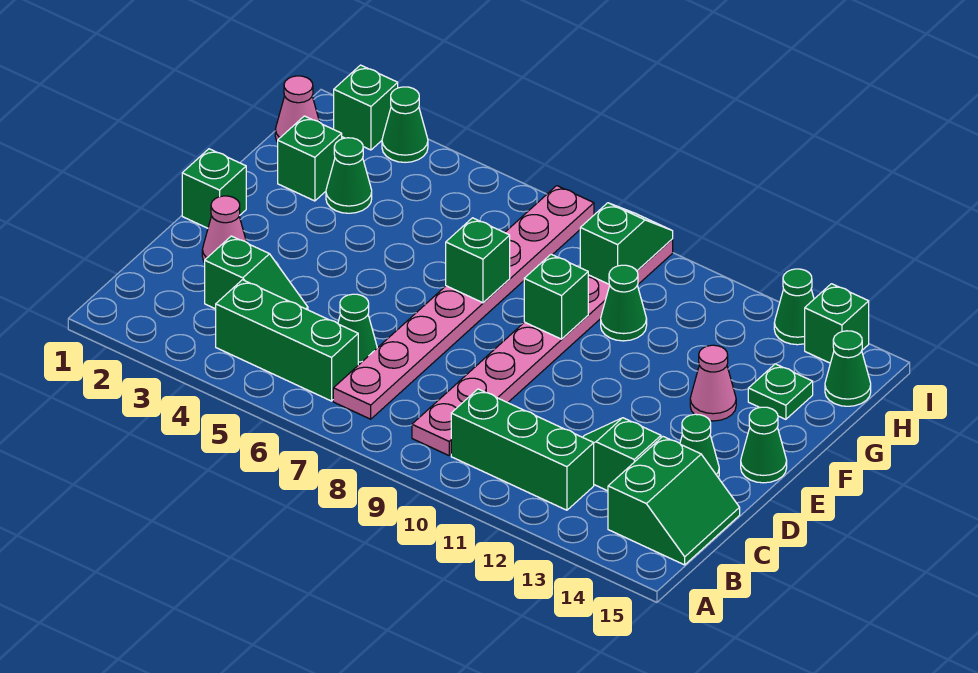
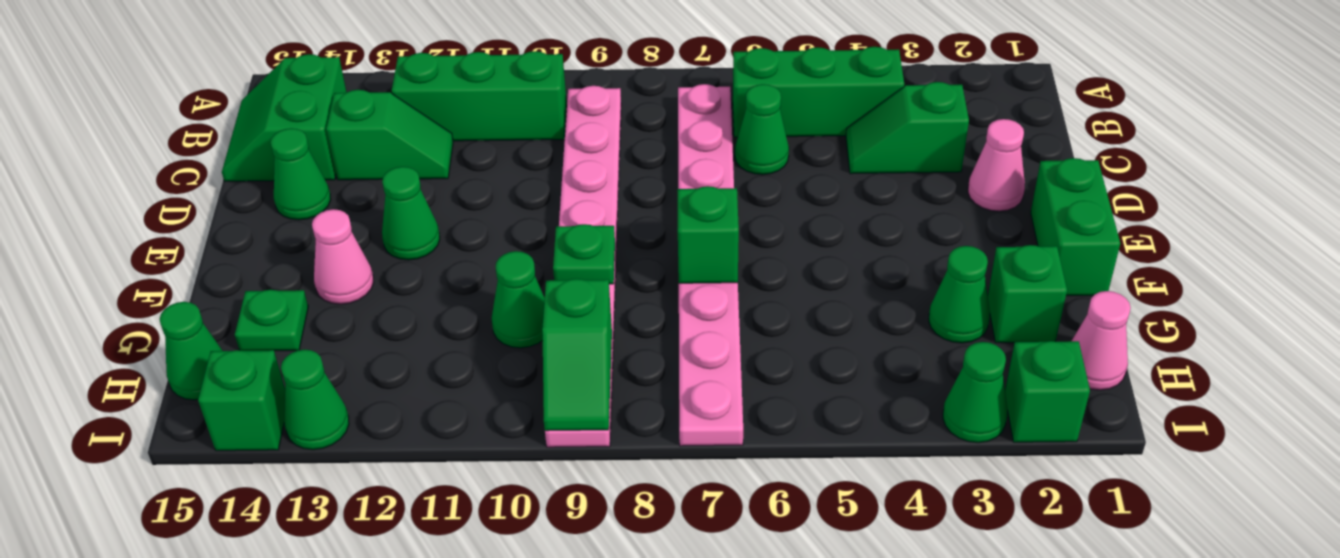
green brick E1 level 1 -> green brick E1:F1 level 1
green cone E15 level 1 -> green cone E12 level 1
green brick F9 level 2 -> green plate F9 level 2

